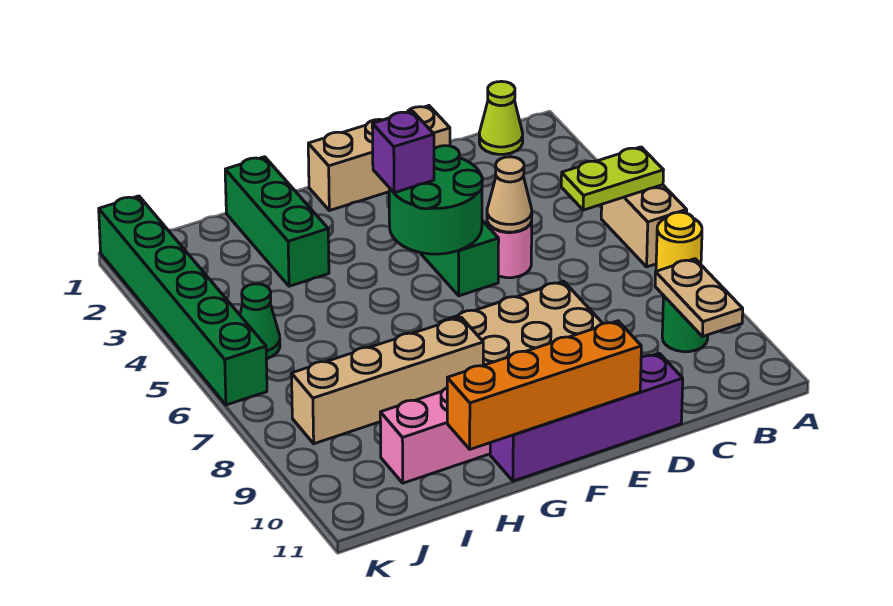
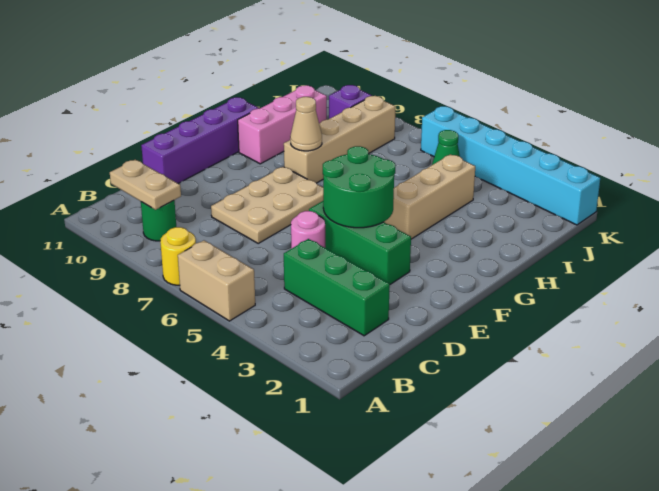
lime plate A5:B5 level 2 -> none
lime cone B1 level 1 -> none
tan brick D1:F1 level 1 -> tan brick G4:I4 level 1
tan cone D5 level 2 -> tan cone G8 level 2
orange brick E11:H11 level 2 -> none
purple brick F4 level 3 -> purple brick J9 level 1
green brick H1:H3 level 1 -> green brick C2:C4 level 1
green brick K1:K6 level 1 -> cyan brick K1:K6 level 1

